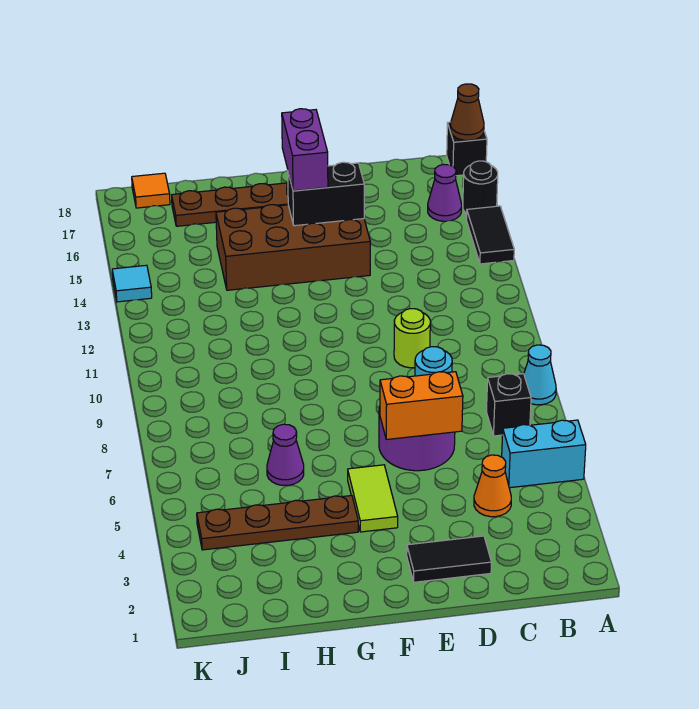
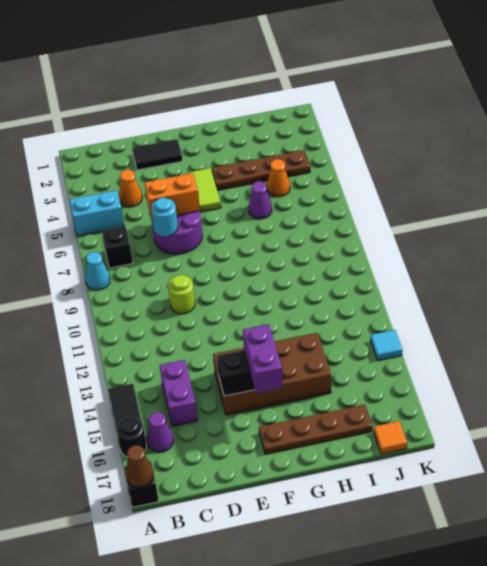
none -> purple brick C14:C15 level 1
none -> orange cone I5 level 1

